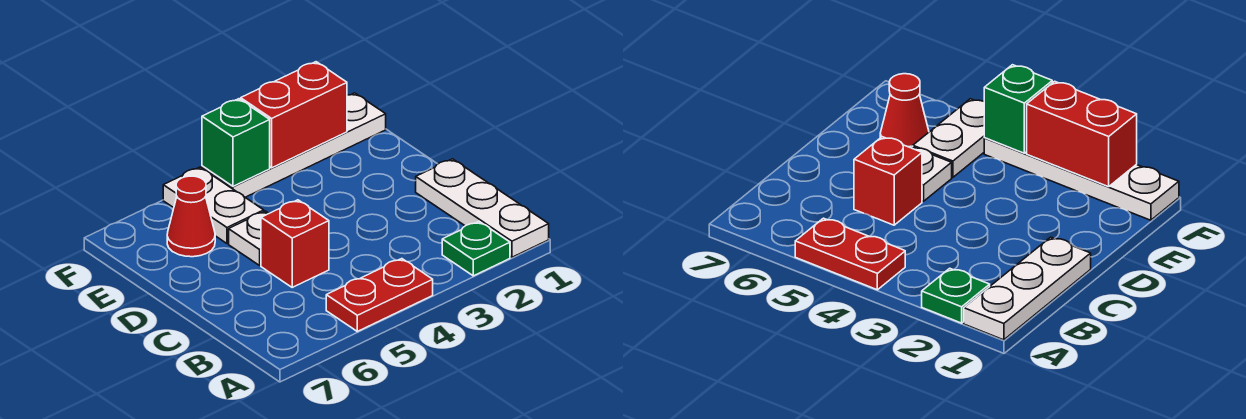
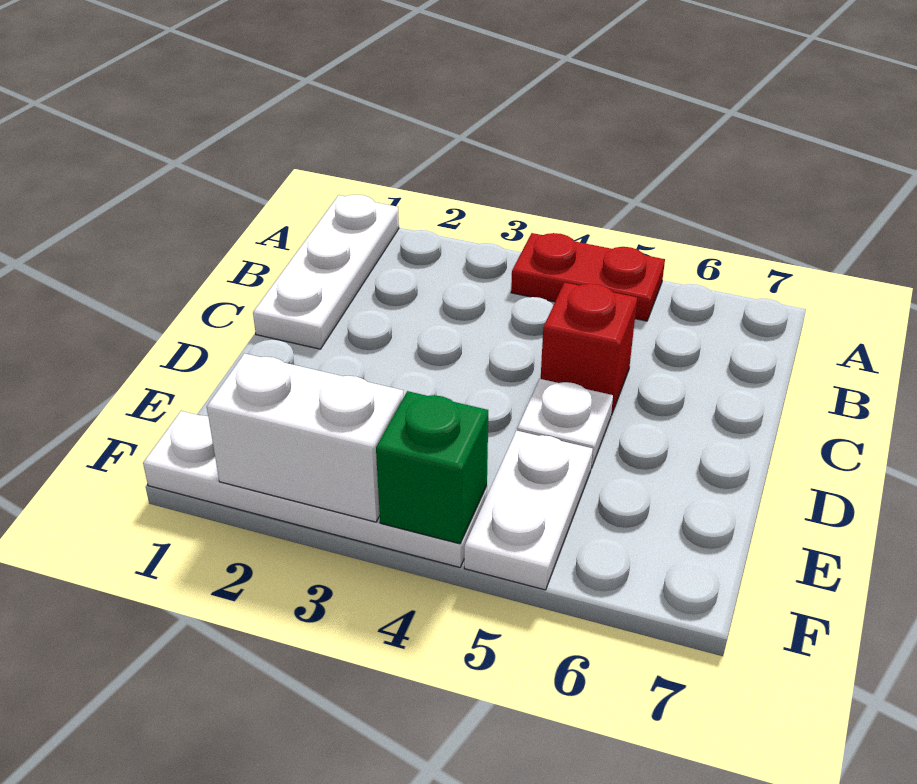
green plate A2 level 1 -> none
red cone E6 level 1 -> none
red brick F2:F3 level 2 -> white brick F2:F3 level 2

